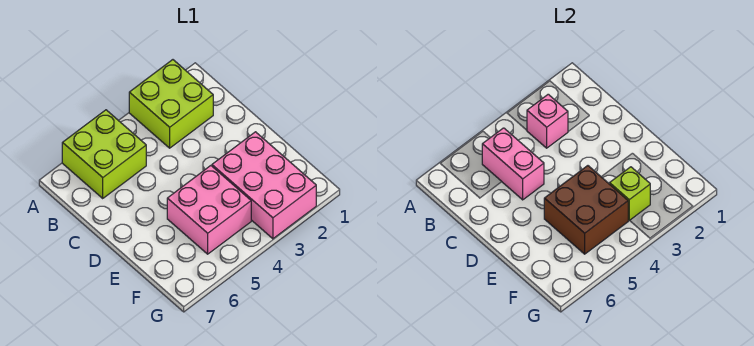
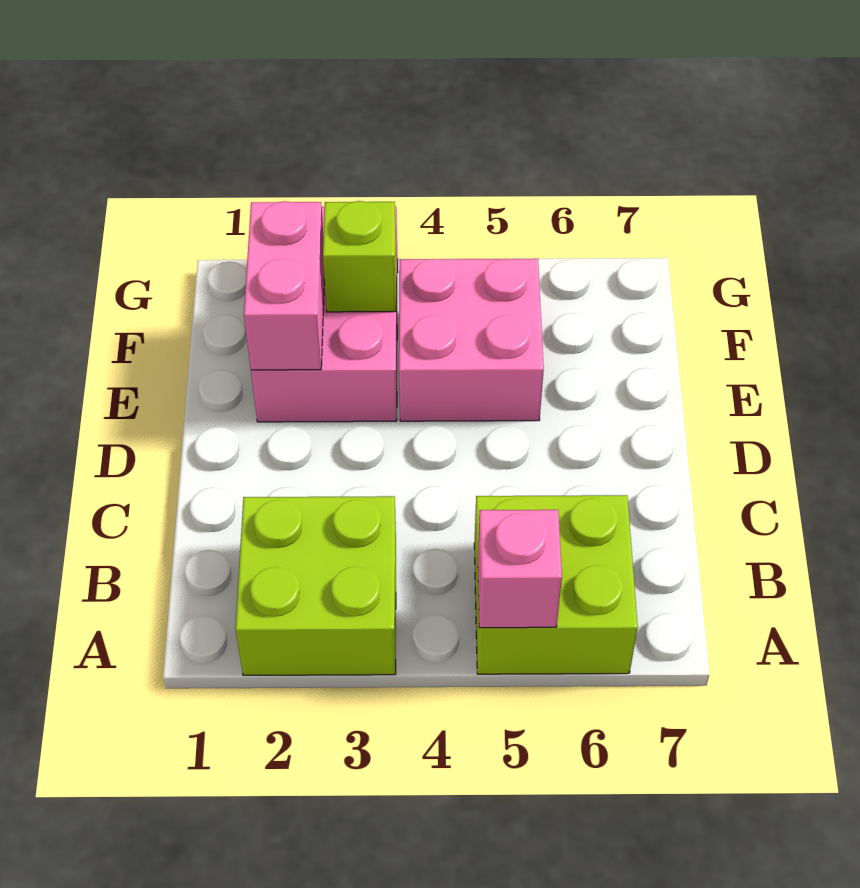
pink brick B3 level 2 -> pink brick A5 level 2
pink brick B5:C5 level 2 -> pink brick E2:F2 level 2
brown brick E4:F5 level 2 -> none

